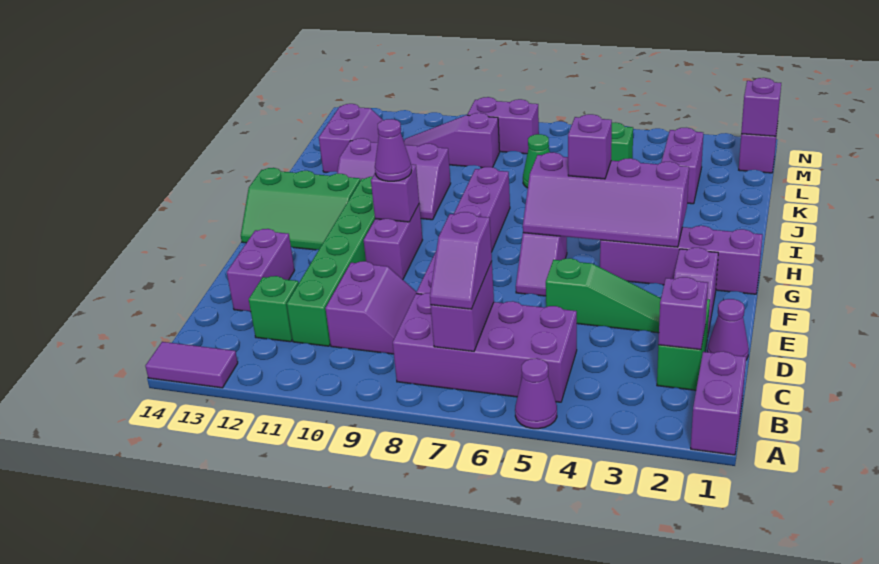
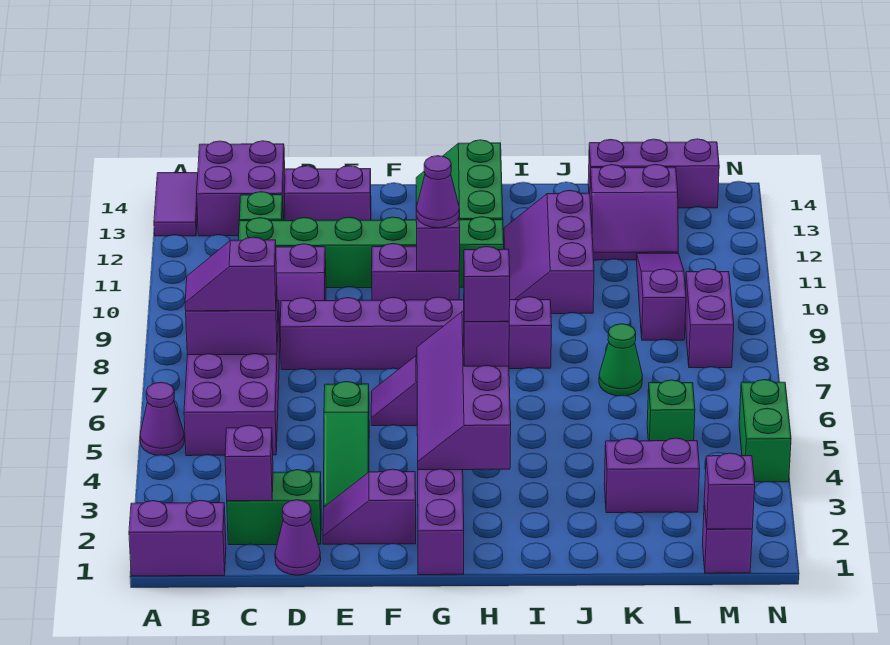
none -> purple brick B13:C14 level 1
none -> purple brick H5 level 4
none -> purple brick K14:M14 level 1
none -> green brick N4:N5 level 1

